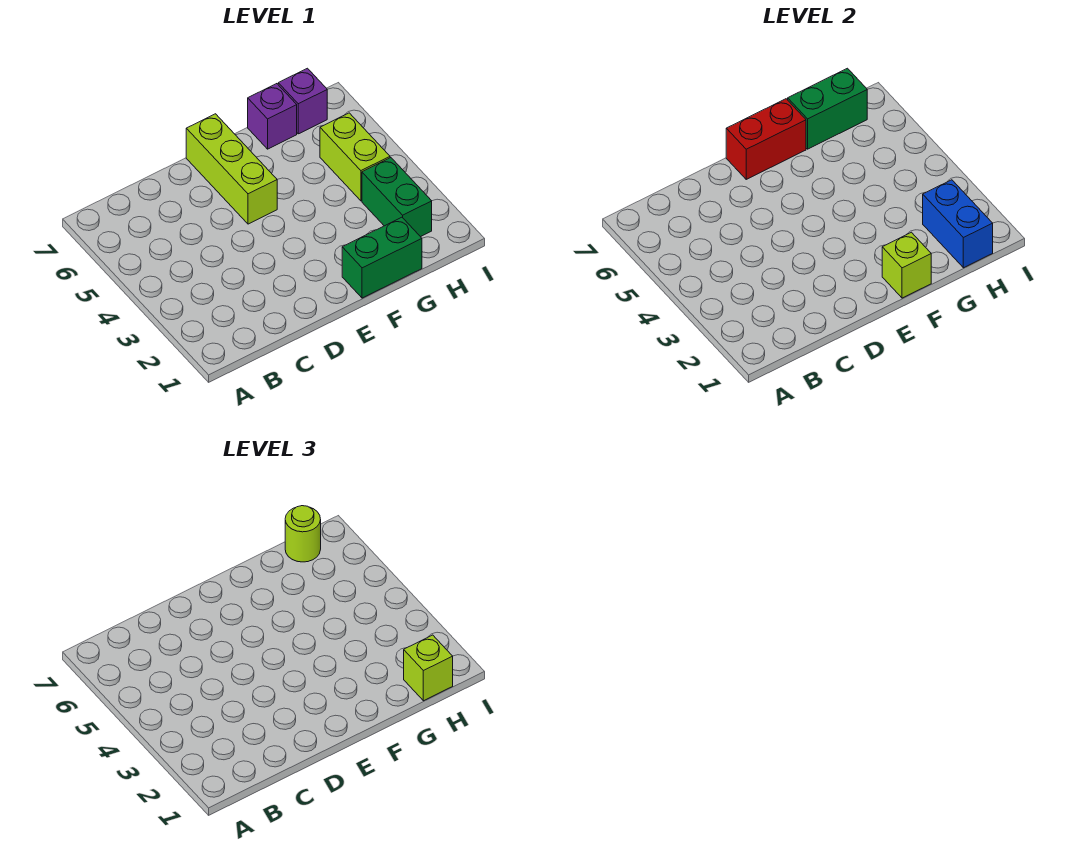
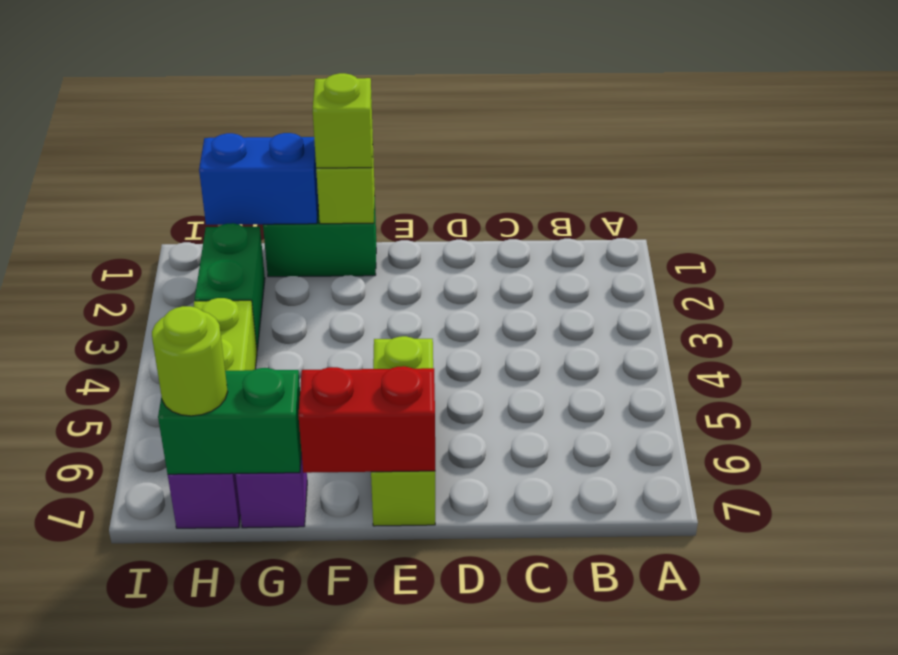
blue brick H1:H2 level 2 -> blue brick G1:H1 level 2
lime brick H1 level 3 -> lime brick F1 level 3

